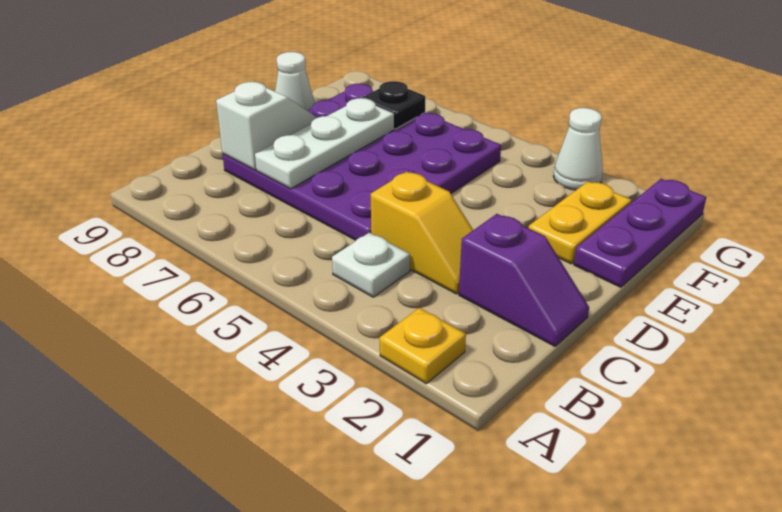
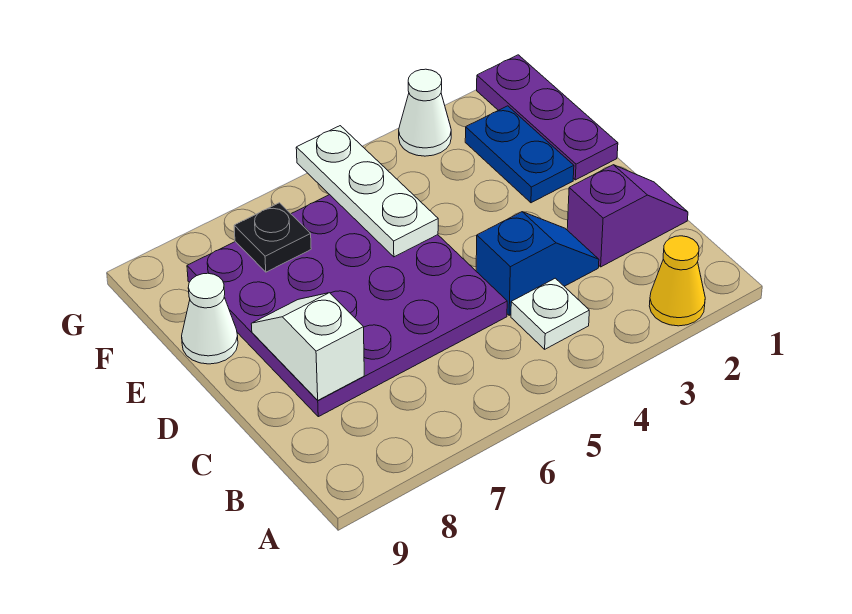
yellow plate A2 level 1 -> yellow cone A2 level 1
yellow slope C3:C4 level 1 top 4 -> blue slope C3:C4 level 1 top 4
white plate C7:E7 level 2 -> white plate E5:G5 level 2
yellow plate E2:F2 level 1 -> blue plate E2:F2 level 1

